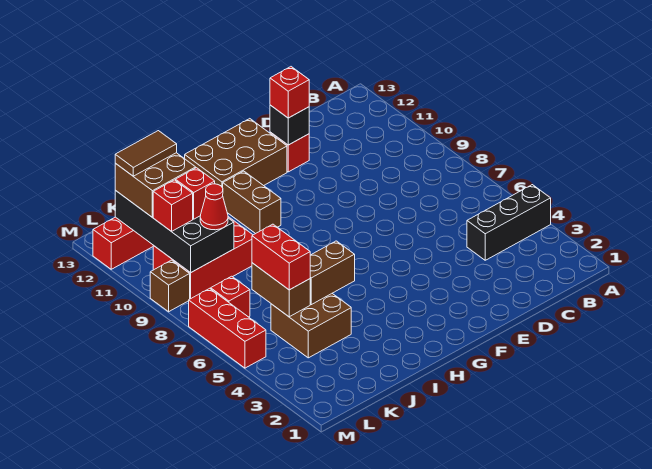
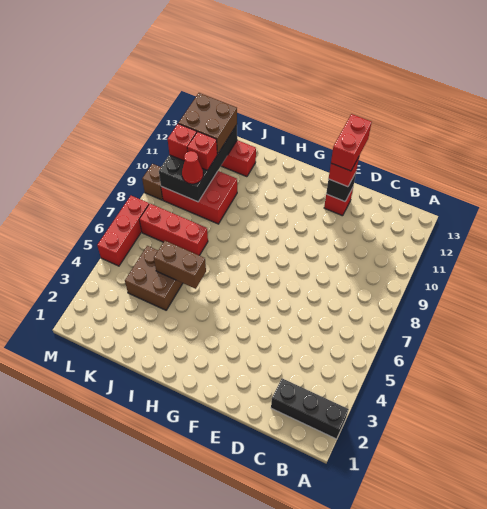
black brick A4:C4 level 1 -> black brick A2:C2 level 1
brown brick F12:H13 level 1 -> none
brown brick H10:H11 level 1 -> none
brown brick K5:K6 level 2 -> none
red brick K5:K6 level 3 -> red brick E12:E13 level 4
brown tile K12:L12 level 4 -> none
red brick L7 level 1 -> red brick J7:L7 level 1

